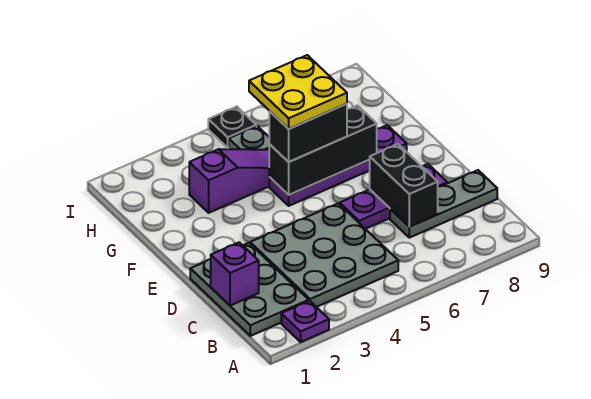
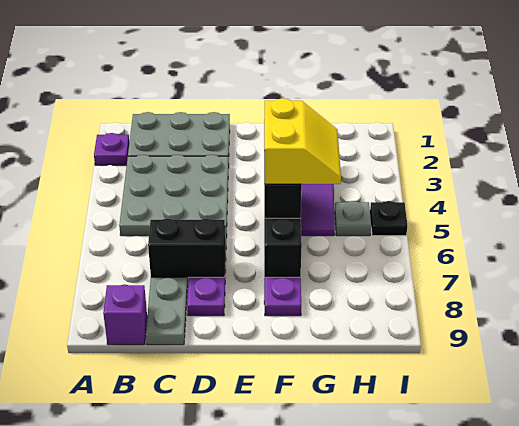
purple brick C1 level 2 -> purple brick B9 level 1
yellow plate F5:G6 level 4 -> yellow slope F5:G6 level 4 top F

